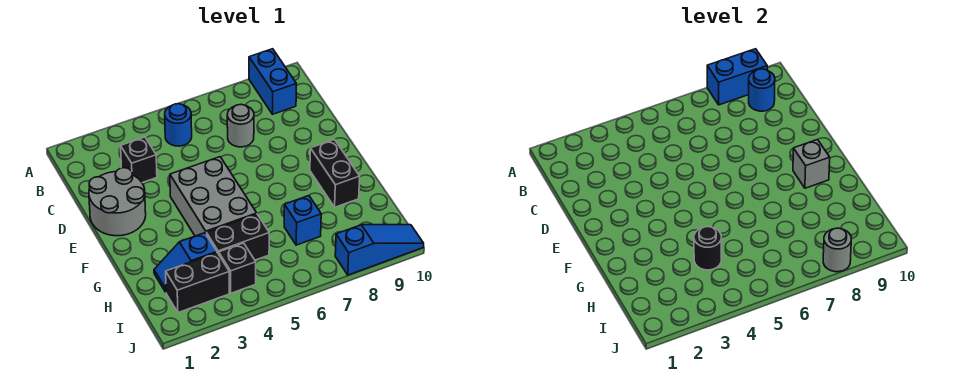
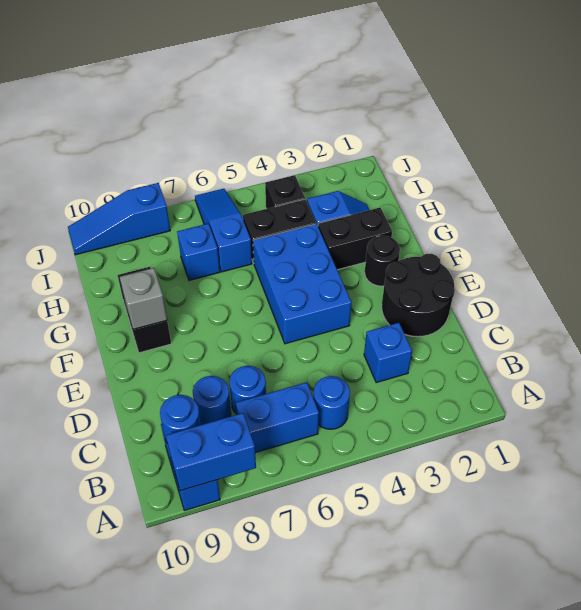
none -> blue brick B6:B7 level 1
black brick C3 level 1 -> blue brick C3 level 1
grey round brick C7 level 1 -> blue round brick C7 level 1
none -> blue round brick C8 level 1
grey round brick D1:E2 level 1 -> black round brick D1:E2 level 1
grey brick E4:G5 level 1 -> blue brick E4:G5 level 1
black round brick H4 level 2 -> black round brick F2 level 1
none -> blue slope H6:J6 level 1 top H
black brick I2:I3 level 1 -> black brick G2:G3 level 1
grey round brick J8 level 2 -> none

